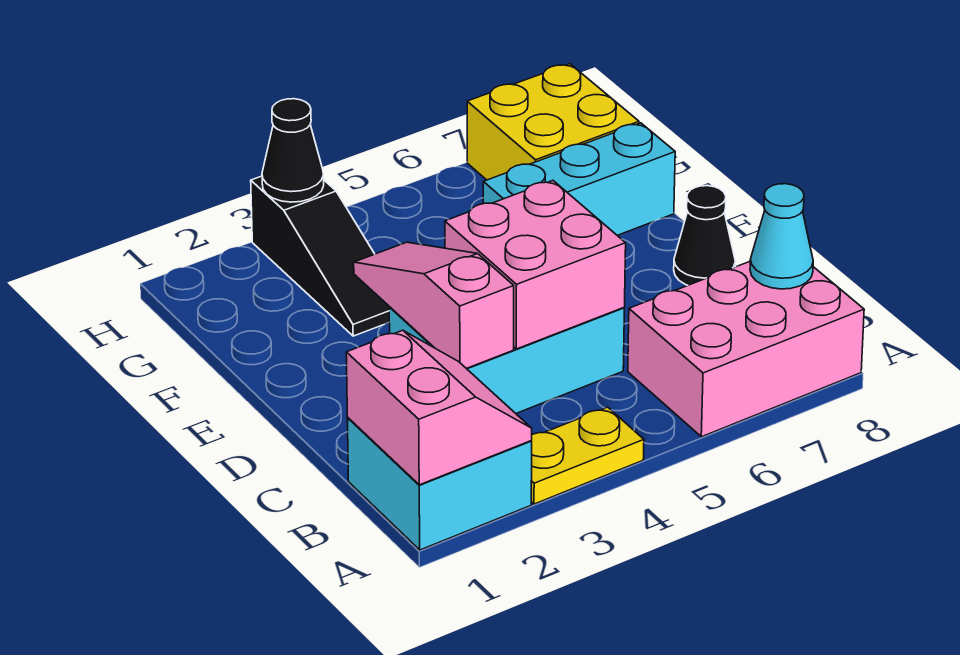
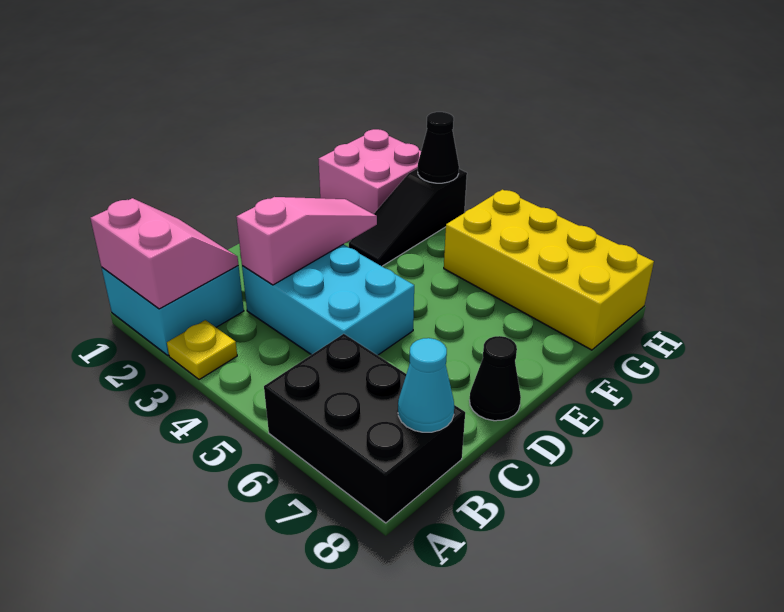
pink slope A1:B2 level 2 top 1 -> pink slope A1:B2 level 2 top A
yellow plate A3:A4 level 1 -> yellow plate A3 level 1
pink brick A6:B8 level 1 -> black brick A6:B8 level 1
pink brick C4:D5 level 2 -> pink brick G1:H2 level 1
cyan brick F6:F8 level 1 -> none
yellow brick G7:H8 level 1 -> yellow brick G5:H8 level 1

